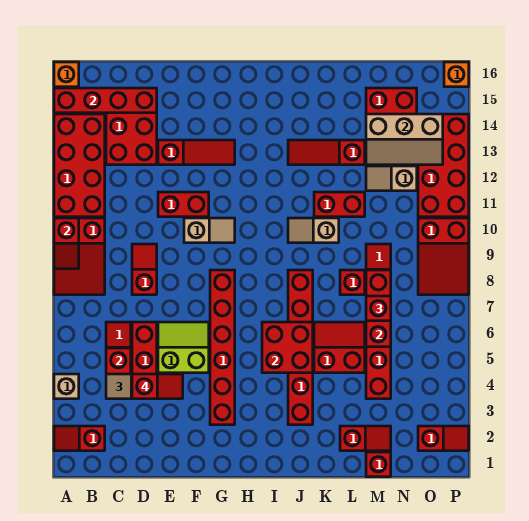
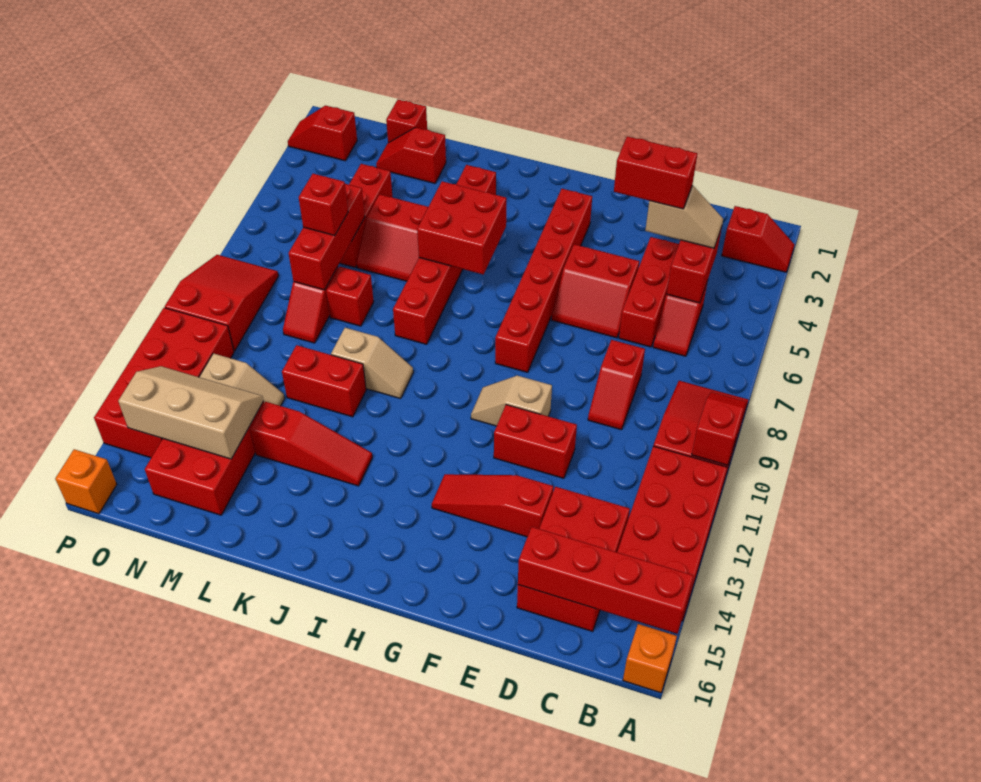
tan brick A4 level 1 -> none
red slope D4:E4 level 4 top D -> red brick D4:E4 level 4
lime slope E5:F6 level 1 top 5 -> red slope E5:F6 level 1 top 5

